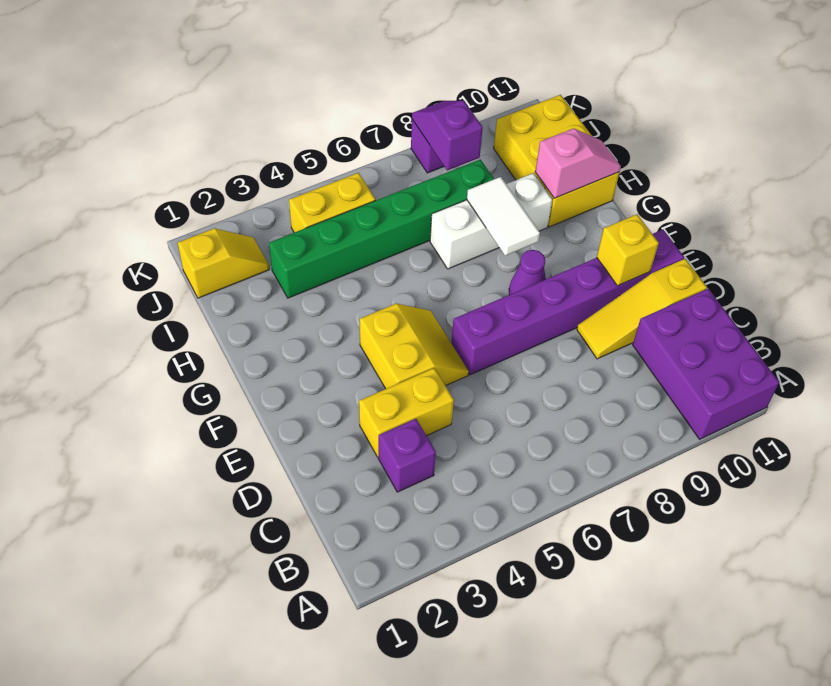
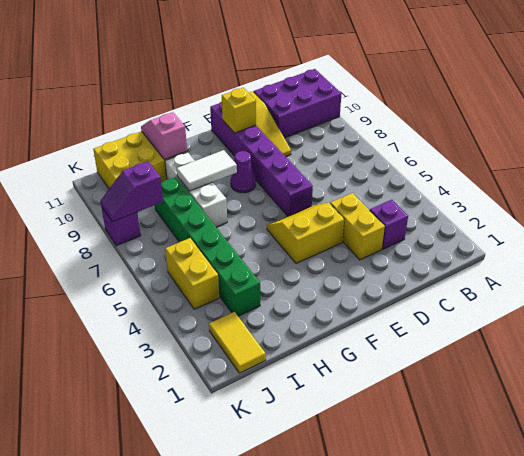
yellow slope J1:J2 level 1 top 1 -> yellow tile J1:J2 level 1

